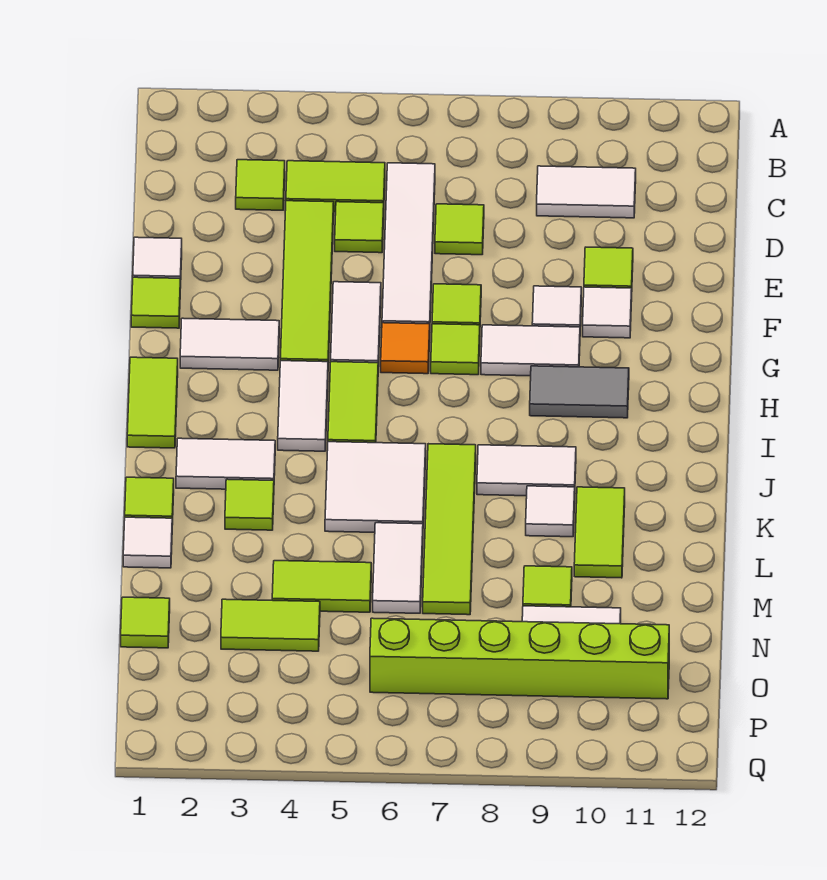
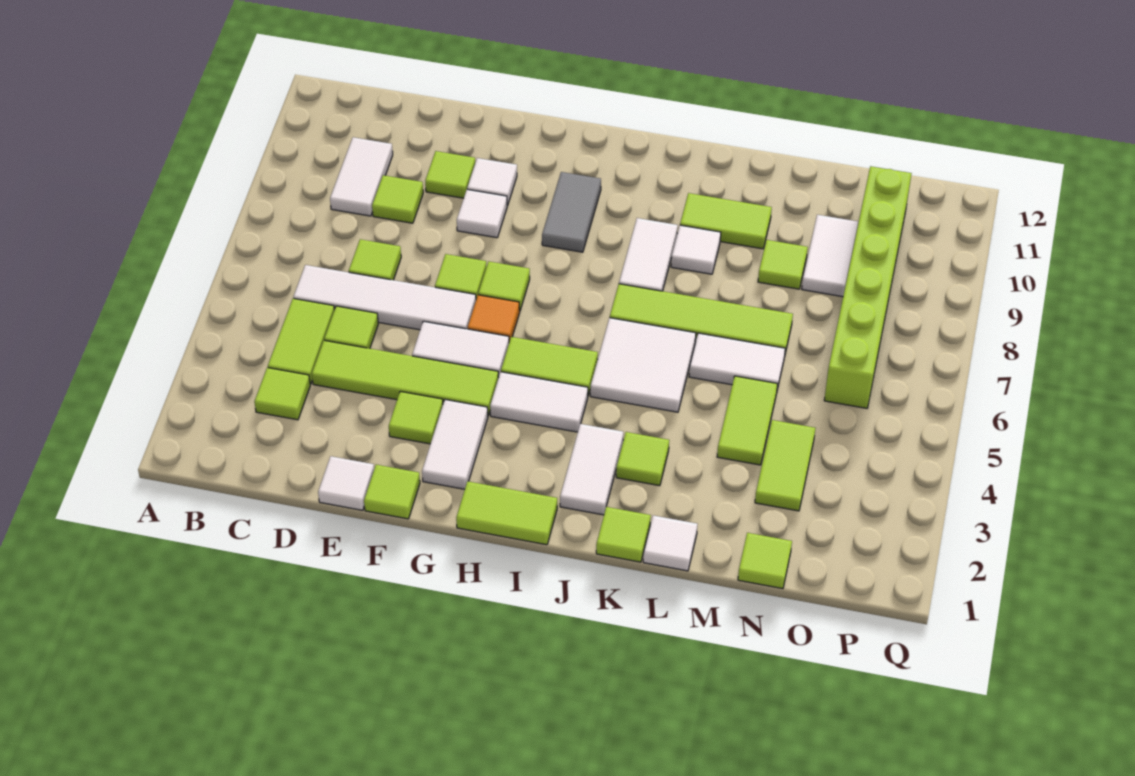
none -> lime tile D9 level 1
none -> lime tile F3 level 1
white tile G8:G9 level 1 -> none

